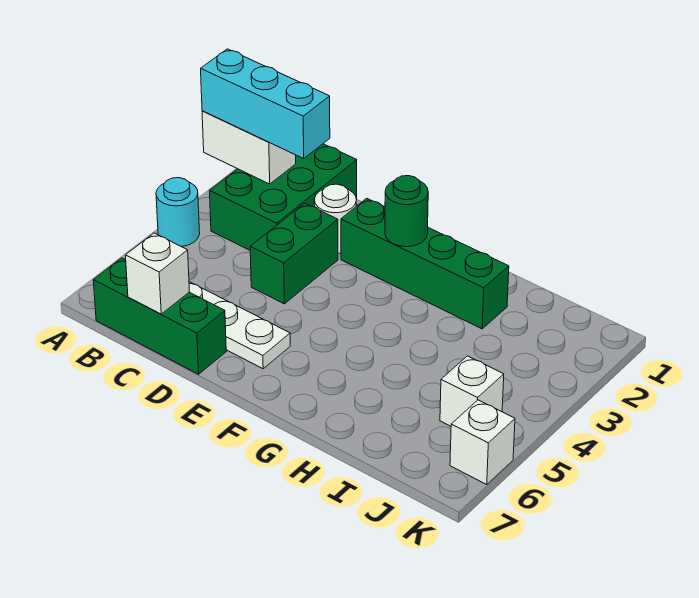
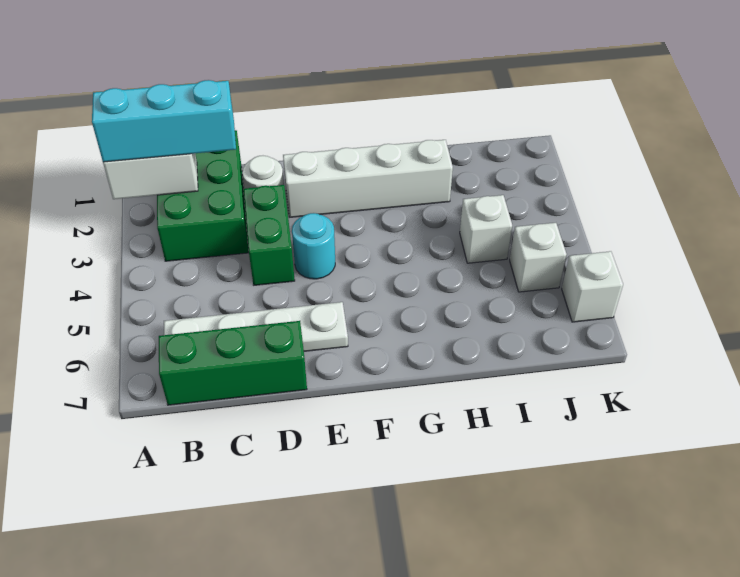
cyan round brick A4 level 1 -> cyan round brick E4 level 1
white brick C7 level 2 -> white brick I4 level 1
green brick E2:H2 level 1 -> white brick E2:H2 level 1
green round brick F2 level 2 -> none

